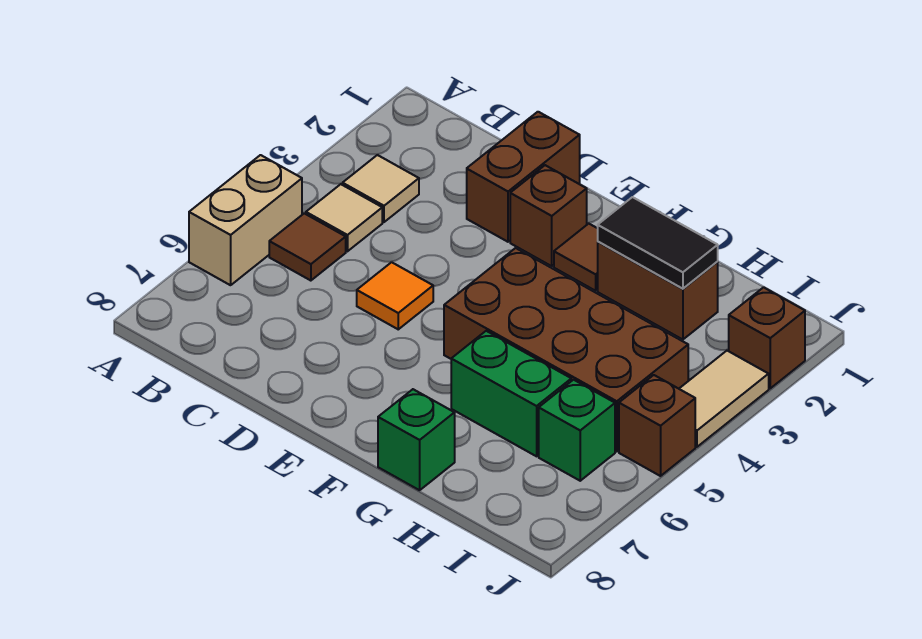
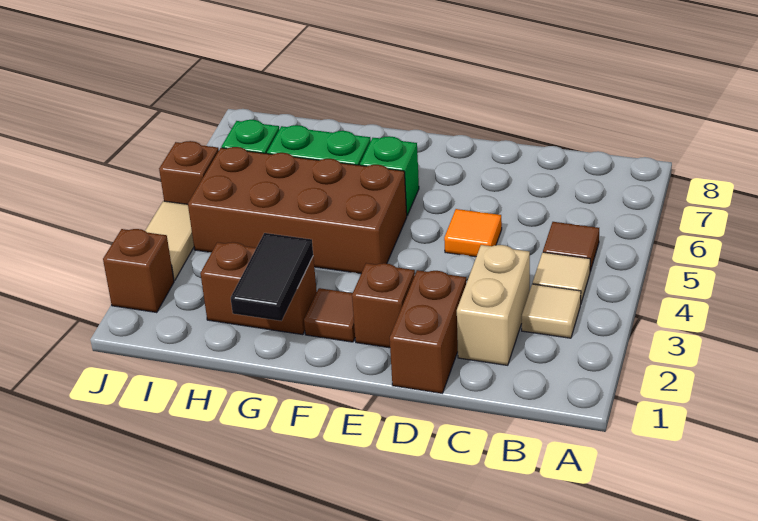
tan brick A5:A6 level 1 -> tan brick C2:C3 level 1
black tile G2:H2 level 2 -> black tile G1:G2 level 2
green brick G8 level 1 -> green brick F6 level 1

